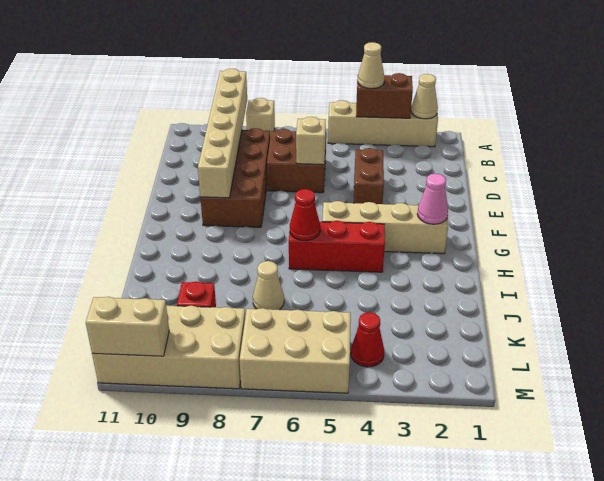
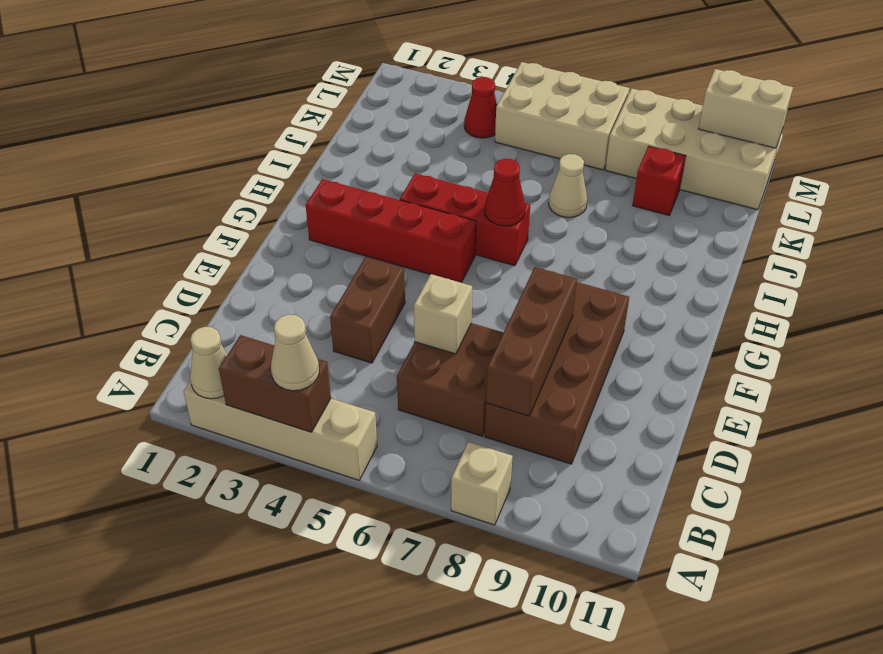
tan brick A9:F9 level 2 -> none
none -> brown brick C8:E8 level 2
tan brick G2:G5 level 1 -> red brick G2:G5 level 1
pink cone G2 level 2 -> none

